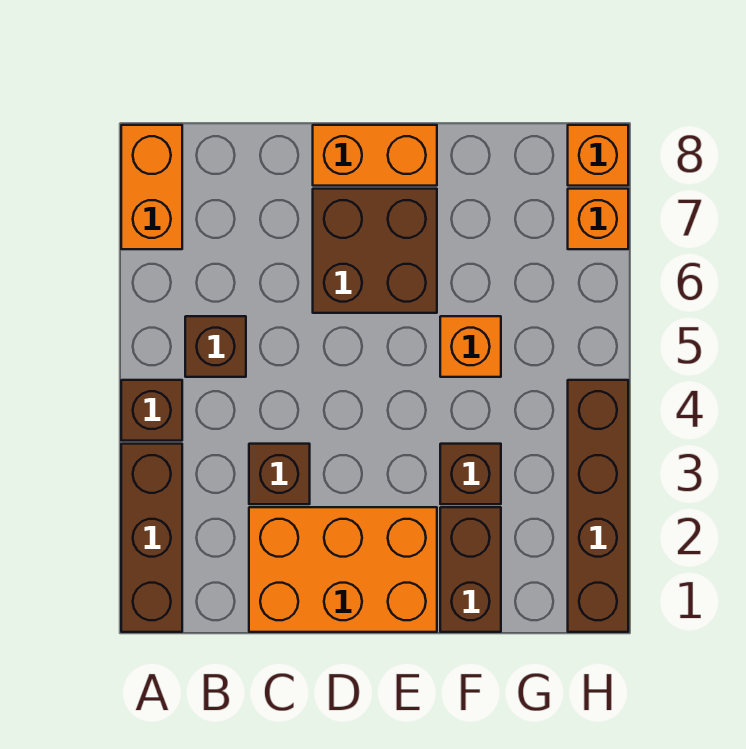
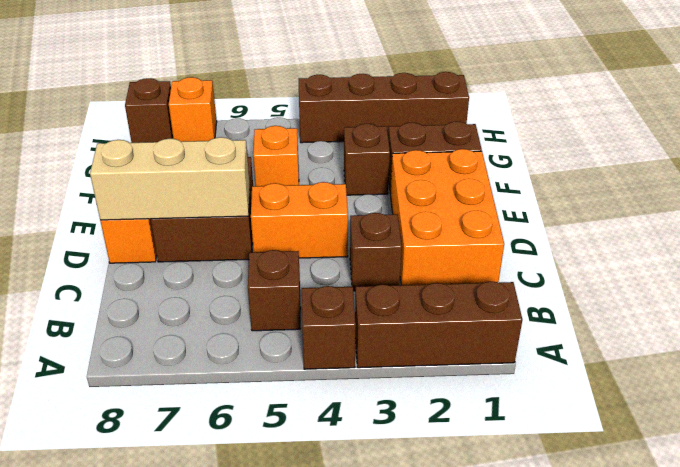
orange brick A7:A8 level 1 -> orange brick D4:D5 level 1
none -> tan brick D6:D8 level 2
orange brick H8 level 1 -> brown brick H8 level 1

